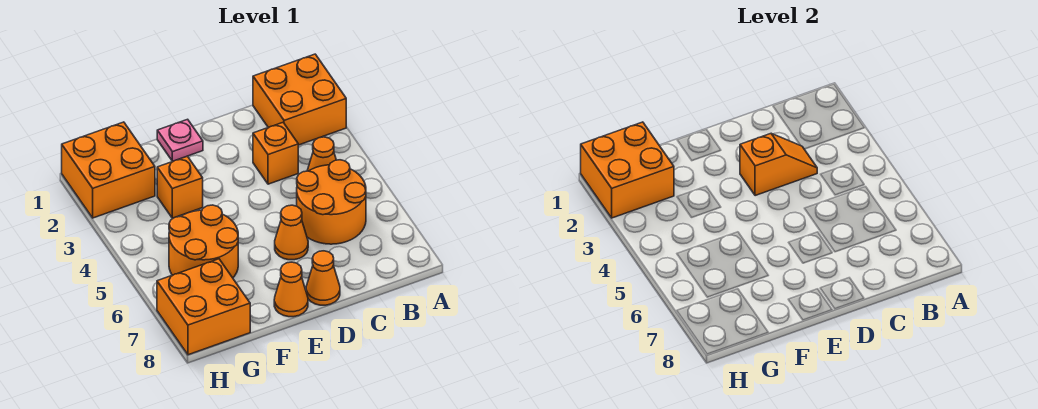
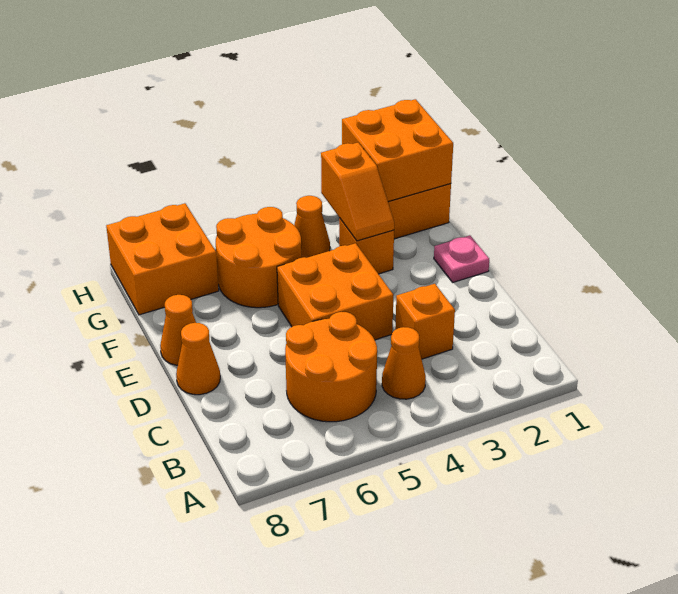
orange brick A1:B2 level 1 -> orange brick D4:E5 level 1
orange slope C3:D3 level 2 top D -> orange slope F3:G3 level 2 top G
orange cone D6 level 1 -> orange cone G4 level 1

